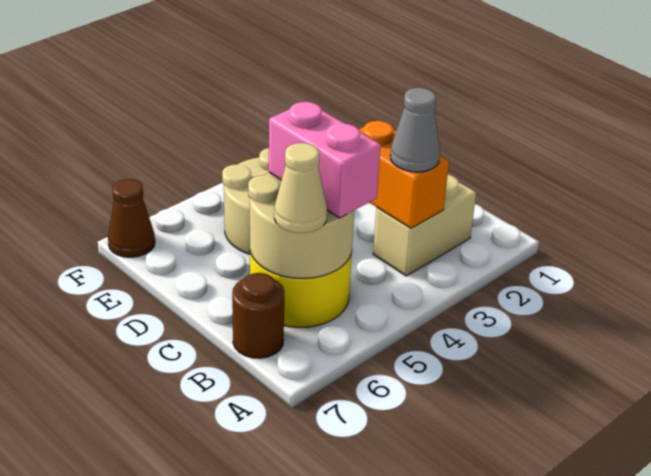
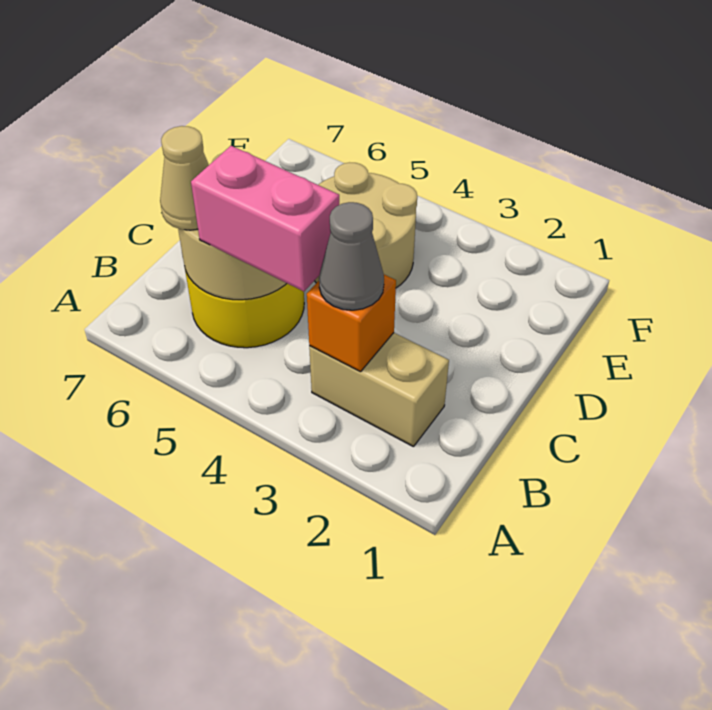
orange brick B3:C3 level 2 -> orange brick B3 level 2
pink brick B5:C5 level 3 -> pink brick B4:B5 level 3
brown round brick B7 level 1 -> none
brown cone F7 level 1 -> none

